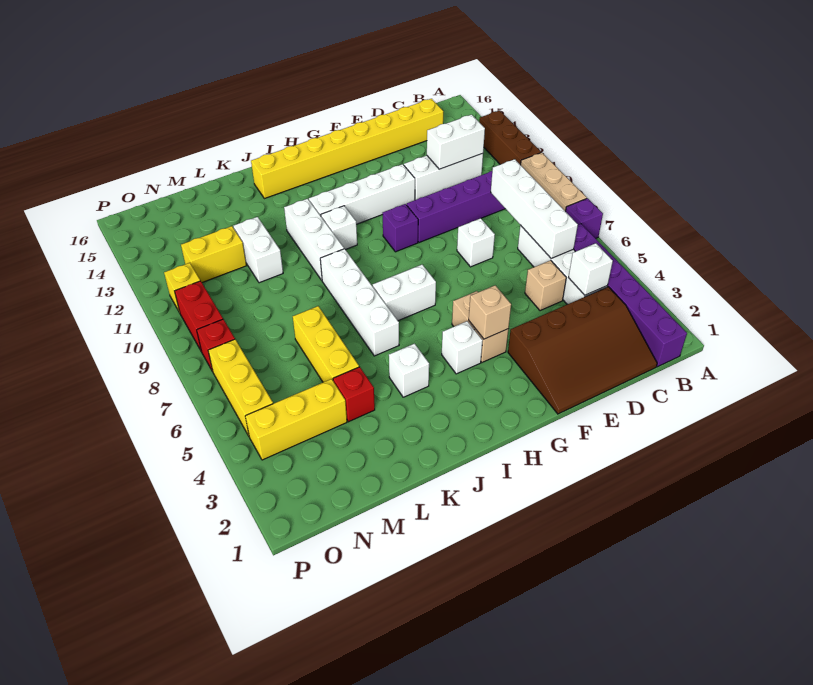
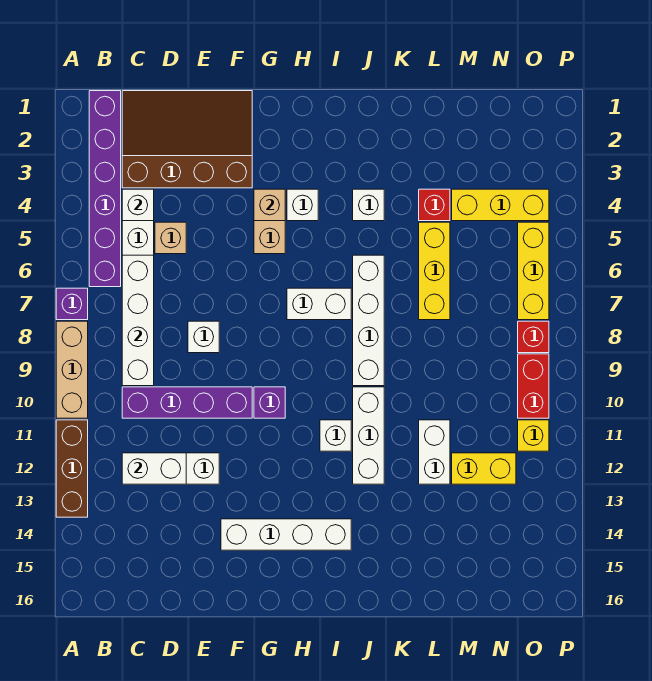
yellow brick C15:J15 level 1 -> none
white brick F12:I12 level 1 -> white brick F14:I14 level 1

